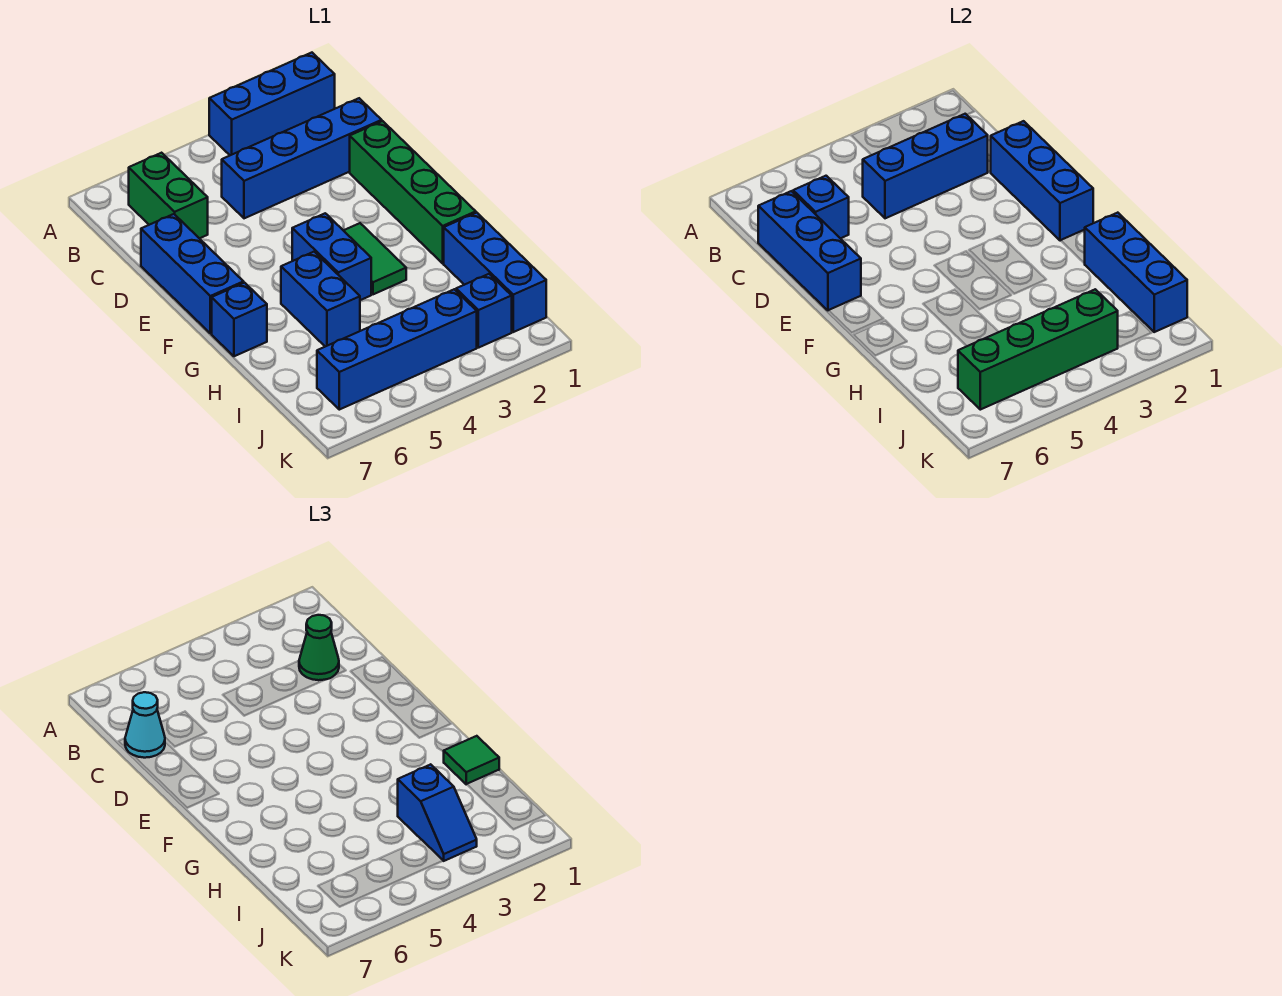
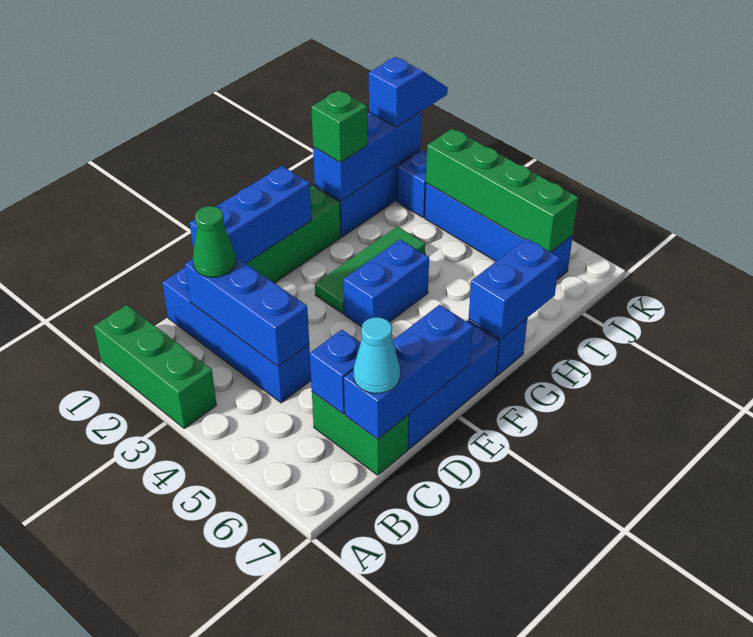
blue brick A1:A3 level 1 -> green brick A1:A3 level 1
green brick B6:C6 level 1 -> green brick C6:C7 level 1
green tile F3:G3 level 1 -> green tile F3:H3 level 1
blue brick G5:H5 level 1 -> blue brick G7:H7 level 2
green tile H1 level 3 -> green brick H1 level 3
blue slope I3:J3 level 3 top I -> blue slope J1:K1 level 3 top J

